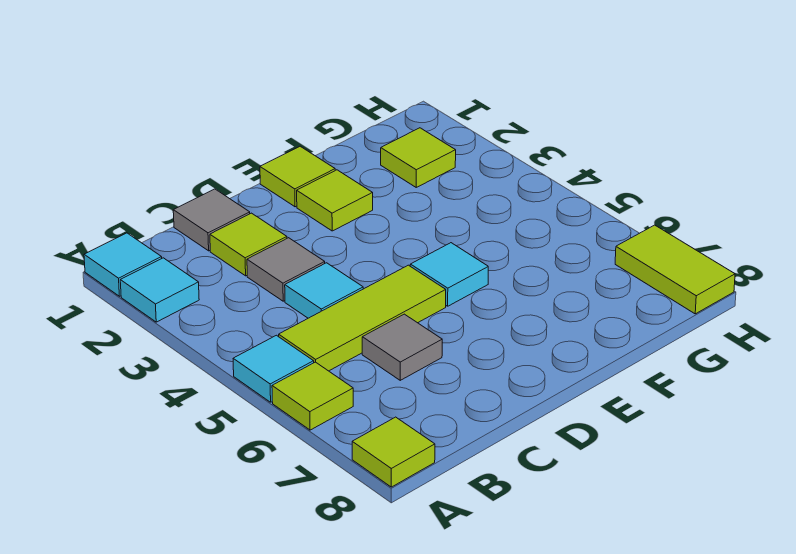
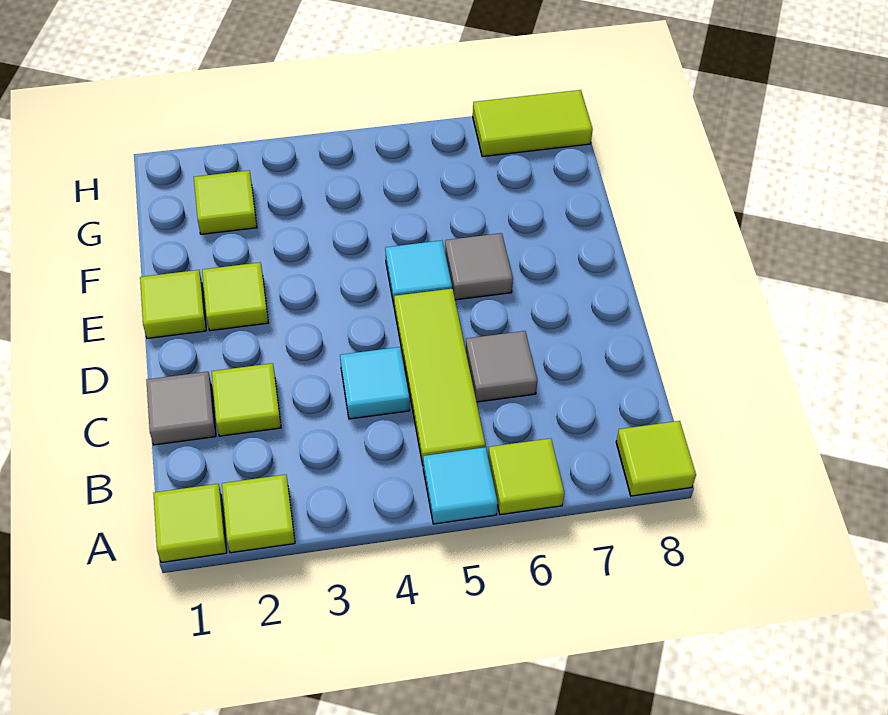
cyan tile A1 level 1 -> lime tile A1 level 1
cyan tile A2 level 1 -> lime tile A2 level 1
grey tile C3 level 1 -> grey tile E6 level 1

